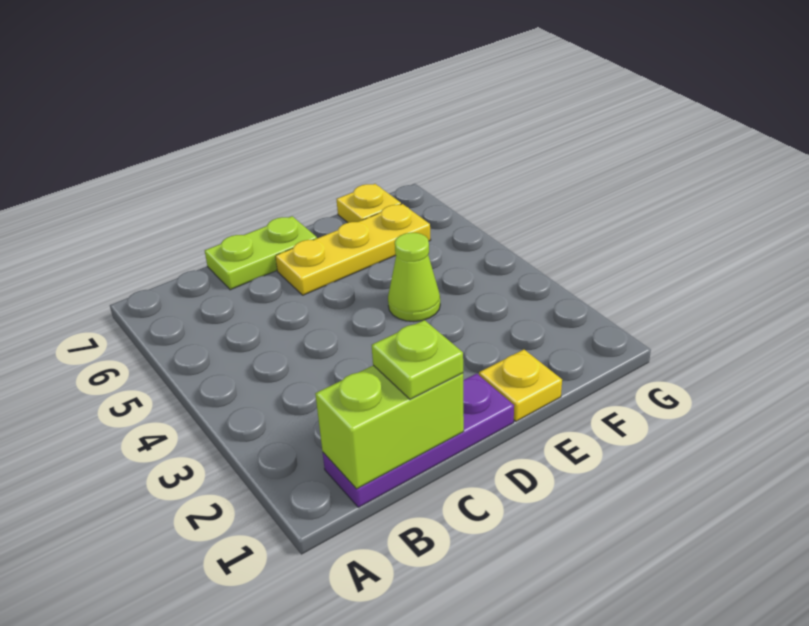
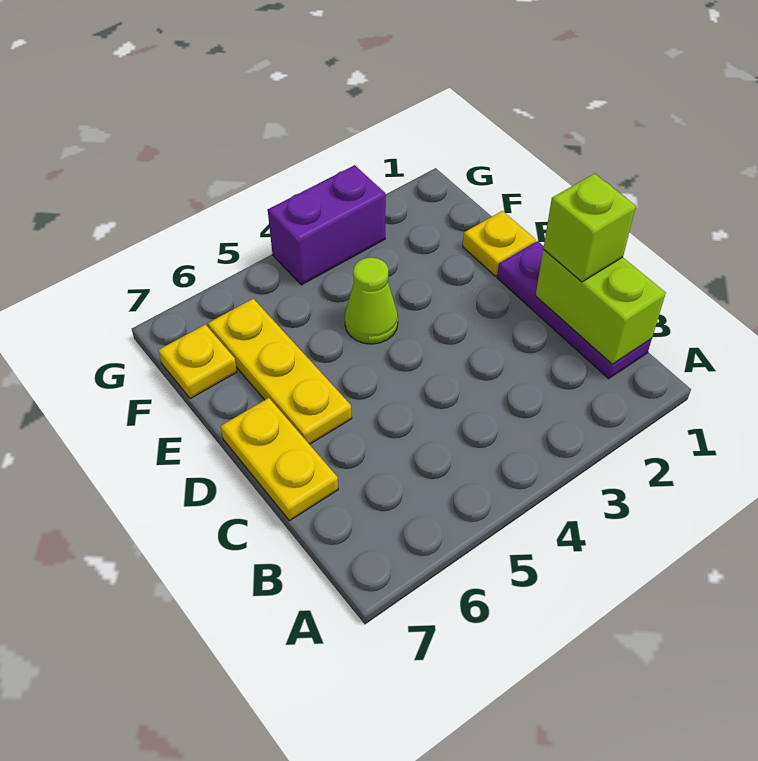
lime plate C1 level 3 -> lime brick C1 level 3
lime plate C7:D7 level 1 -> yellow plate C7:D7 level 1
none -> purple brick G3:G4 level 1

